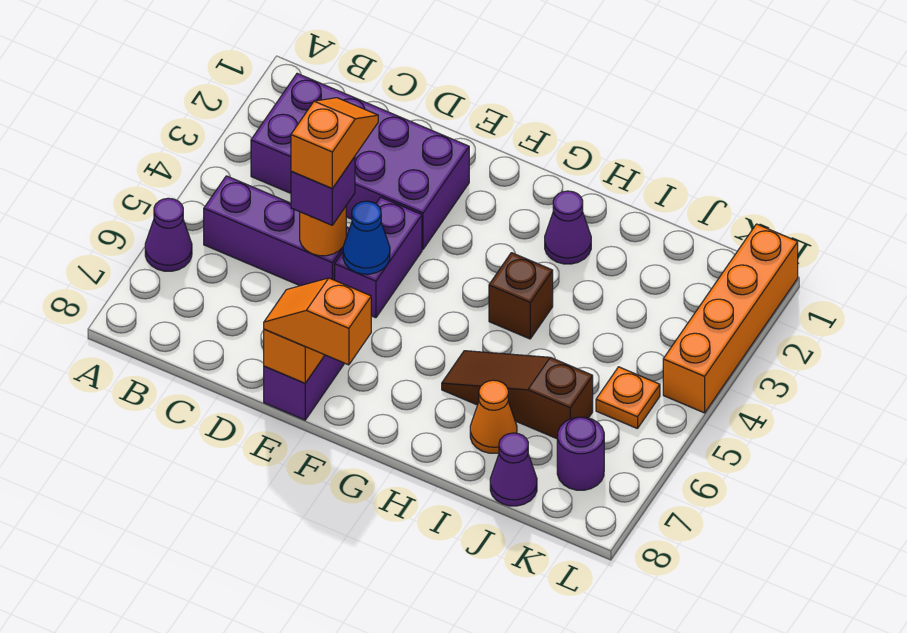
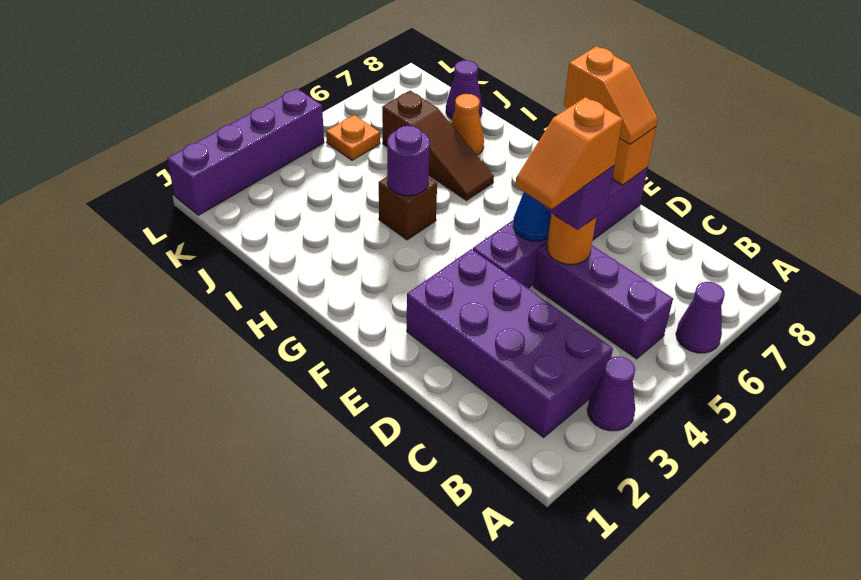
purple cone H2 level 1 -> purple cone A3 level 1
purple round brick K7 level 1 -> purple round brick H4 level 2
orange brick L1:L4 level 1 -> purple brick L1:L4 level 1

